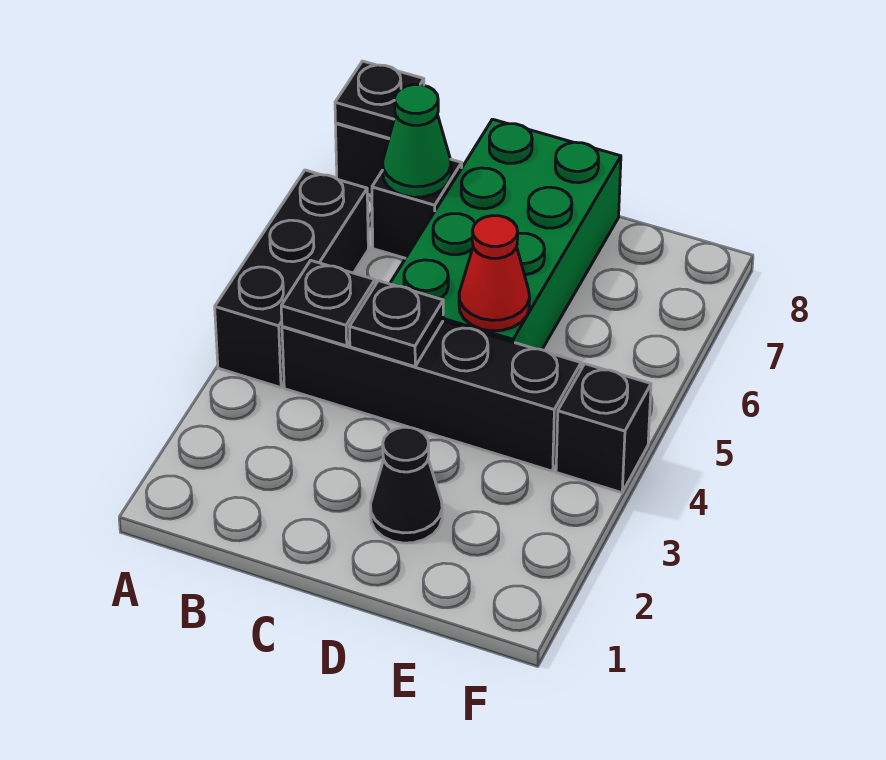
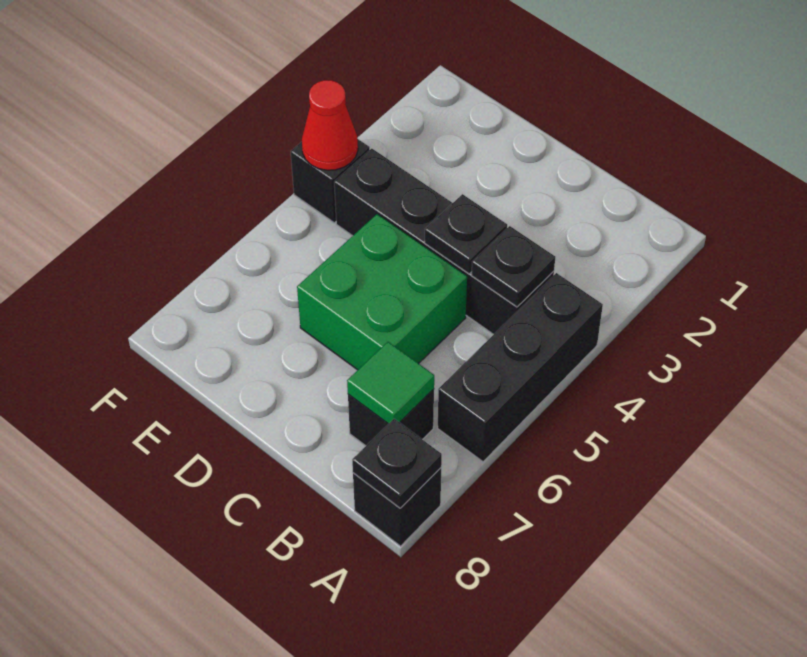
green cone B7 level 2 -> green tile B7 level 2
green brick C5:D8 level 1 -> green brick C5:D6 level 1
black cone D2 level 1 -> none
red cone D5 level 2 -> red cone F4 level 2

